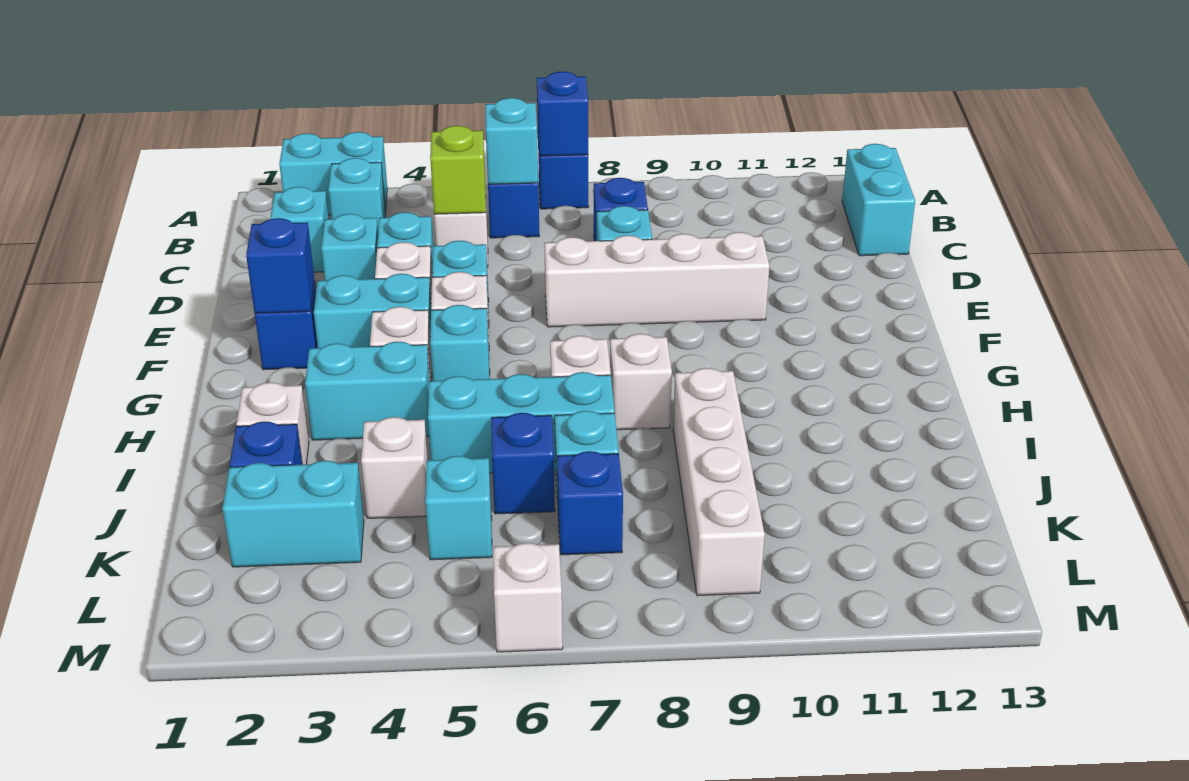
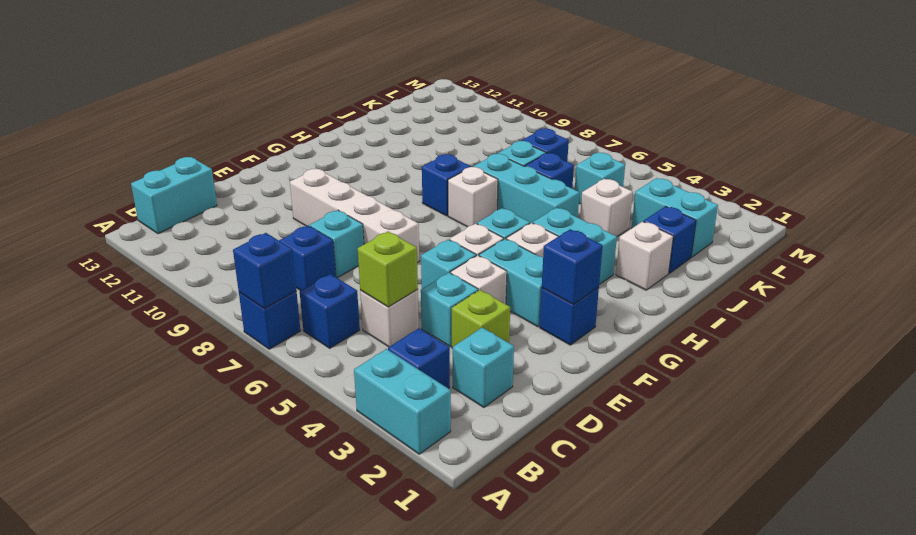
cyan brick B3 level 1 -> blue brick B3 level 1
cyan brick B6 level 2 -> none
cyan brick D3 level 1 -> lime brick D3 level 1
white brick H8 level 1 -> blue brick H8 level 1
white brick I9:L9 level 1 -> none
white brick M6 level 1 -> none

